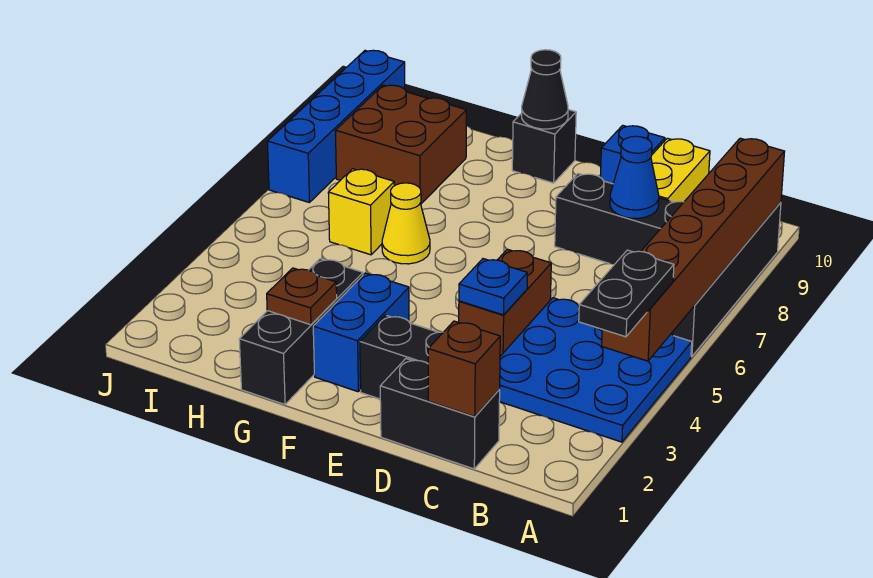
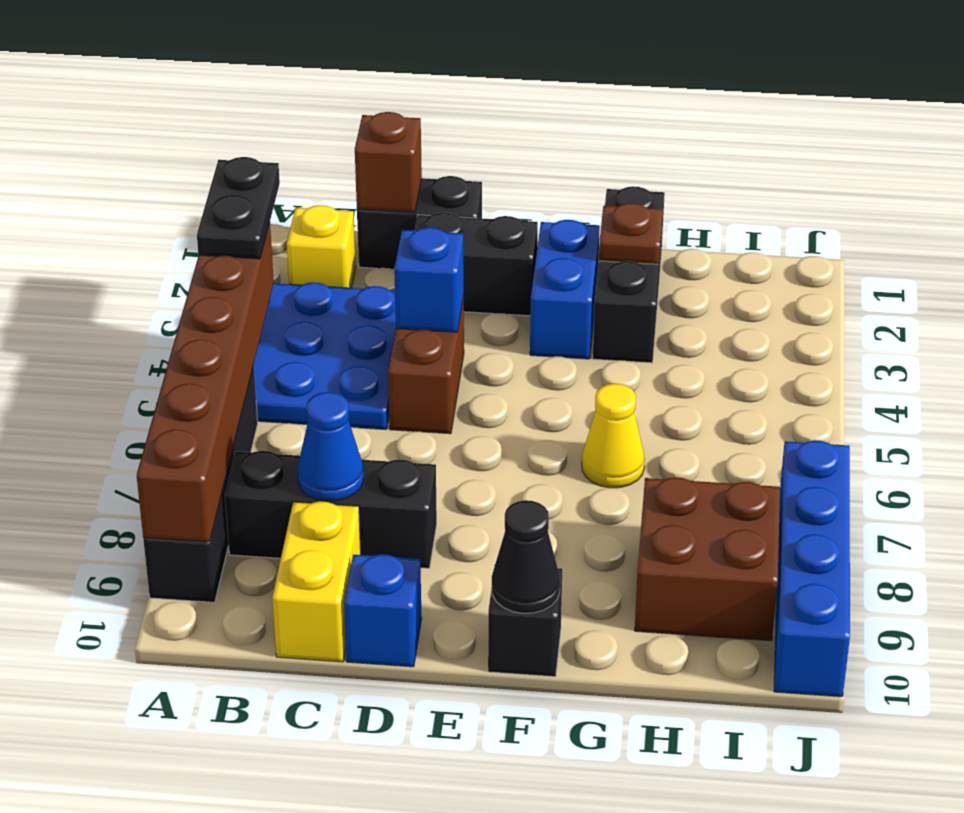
blue plate D4 level 2 -> blue brick D4 level 2
yellow brick H6 level 1 -> yellow brick B2 level 1

